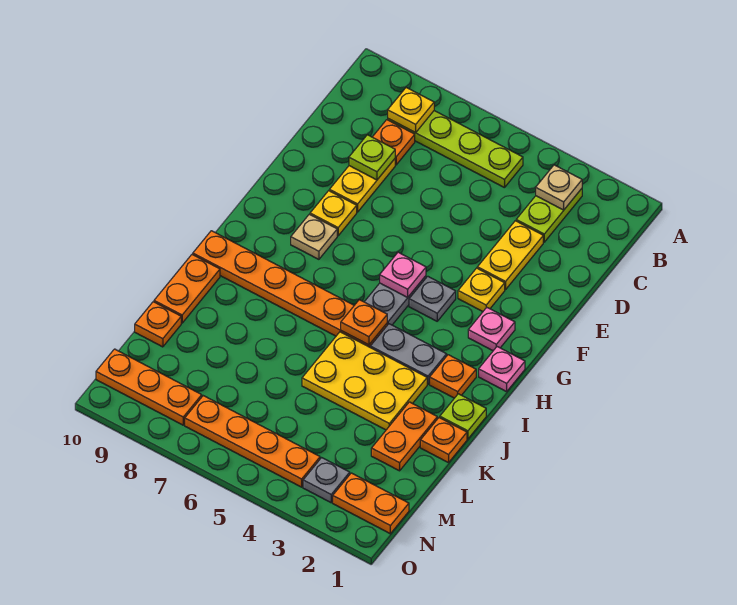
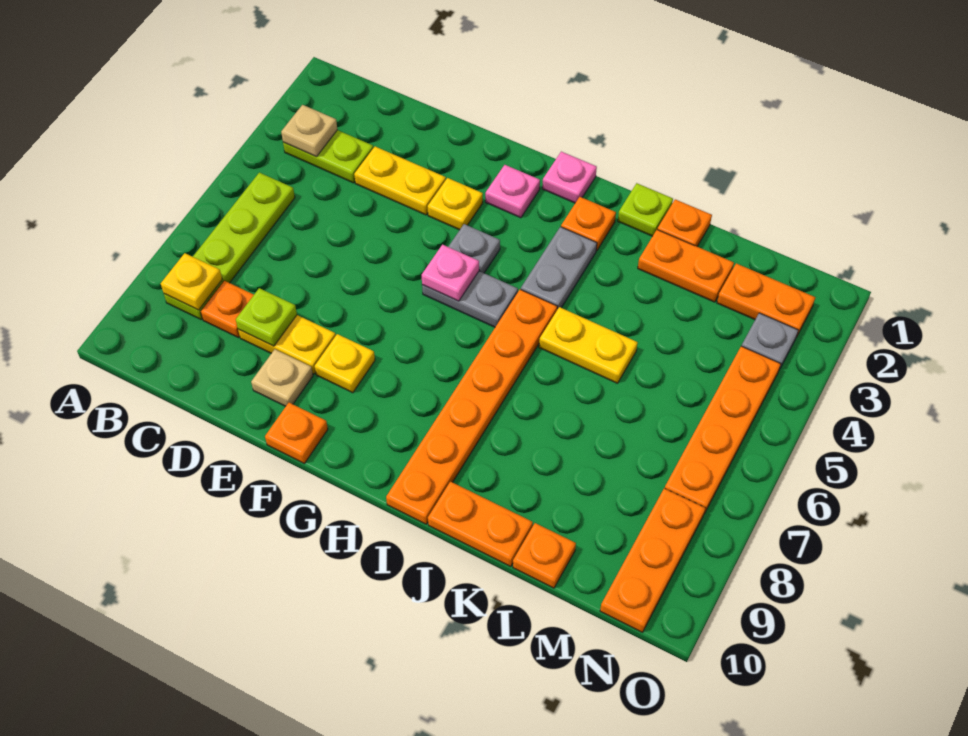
tan plate G8 level 1 -> tan plate E9 level 1
orange plate I5 level 2 -> orange plate F10 level 1
yellow plate J3:K5 level 1 -> yellow plate J5:K5 level 1
orange plate N1:N2 level 1 -> orange plate M2:N2 level 1

